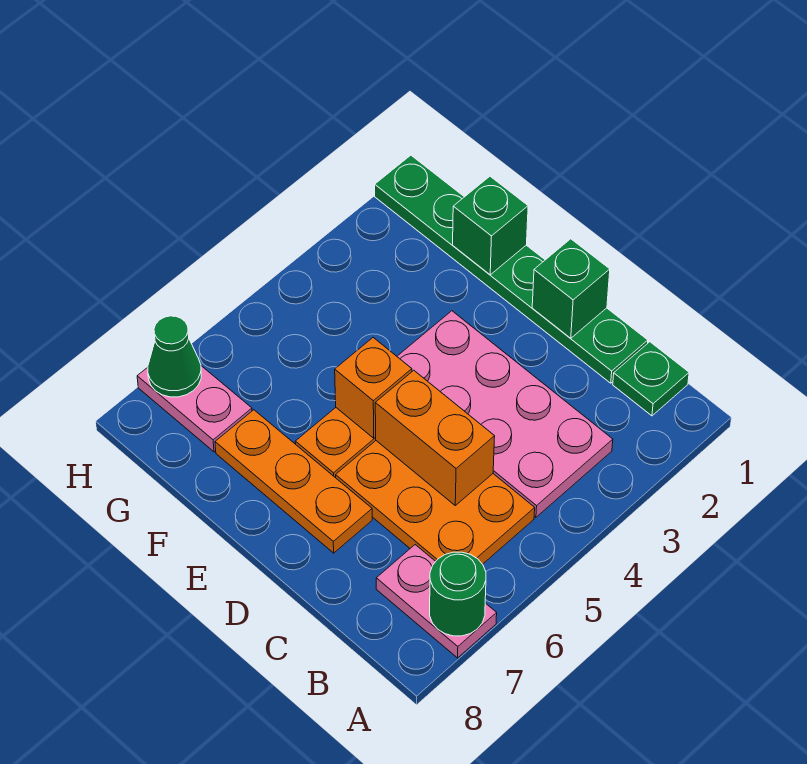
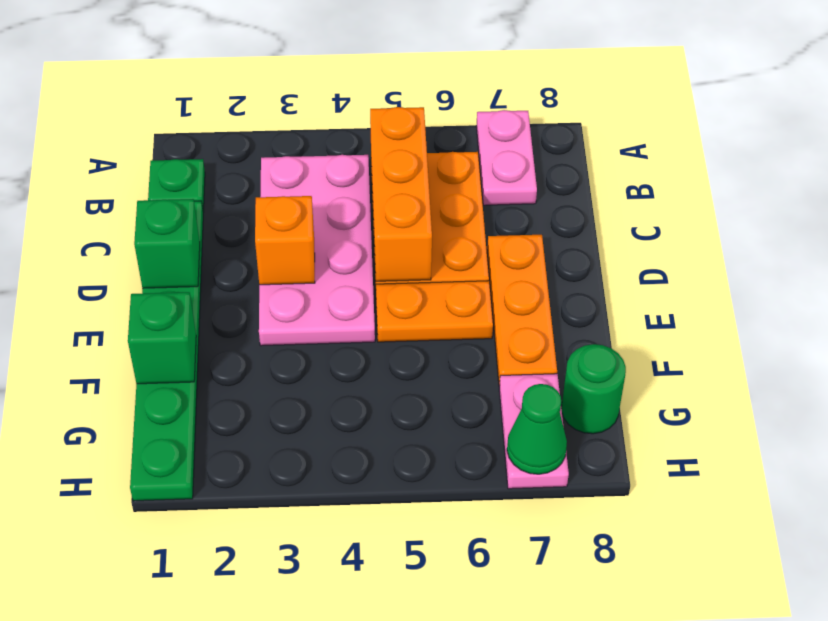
green round brick A7 level 2 -> green round brick G8 level 1
orange brick C5:D5 level 2 -> orange brick B5:D5 level 2
orange brick E5 level 2 -> orange brick D3 level 2

